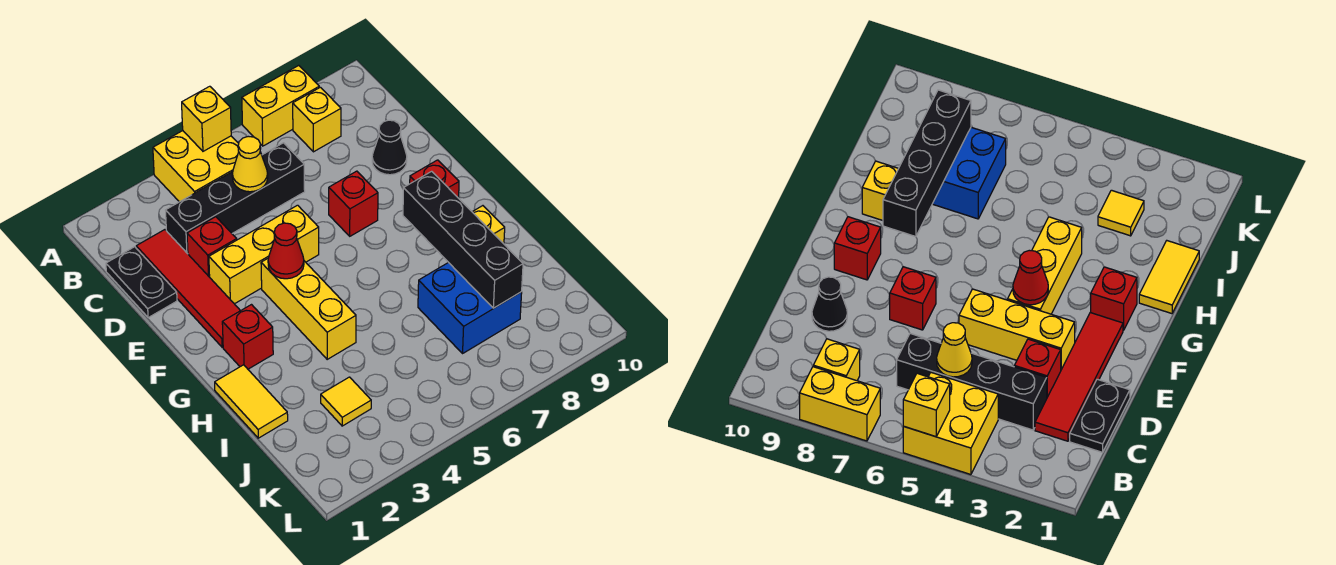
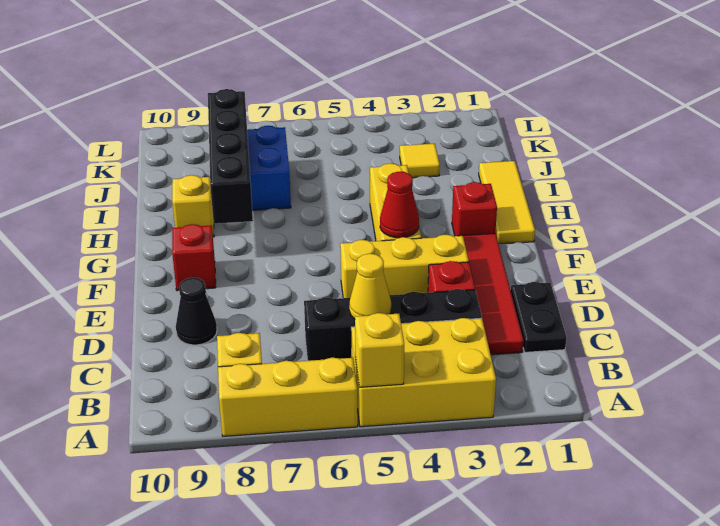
yellow brick A4:B5 level 1 -> yellow brick A3:B5 level 1
yellow brick A7:A8 level 1 -> yellow brick A6:A8 level 1
red brick E7 level 1 -> none
yellow tile H1:I1 level 1 -> yellow tile G1:I1 level 1

